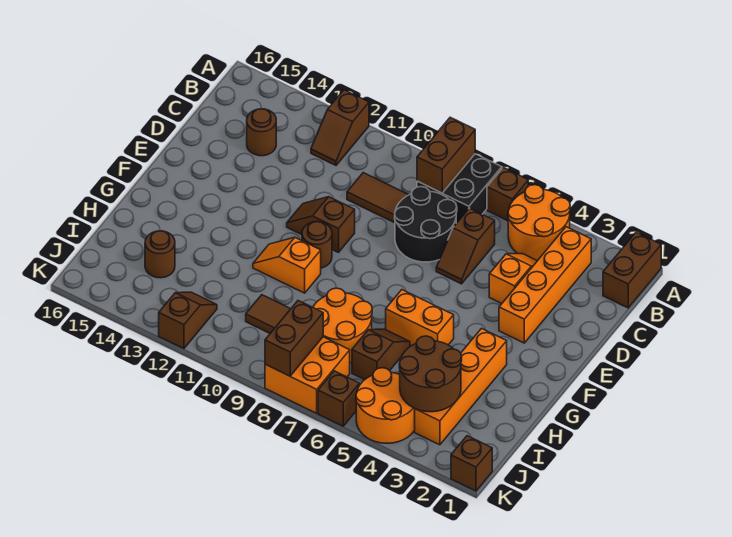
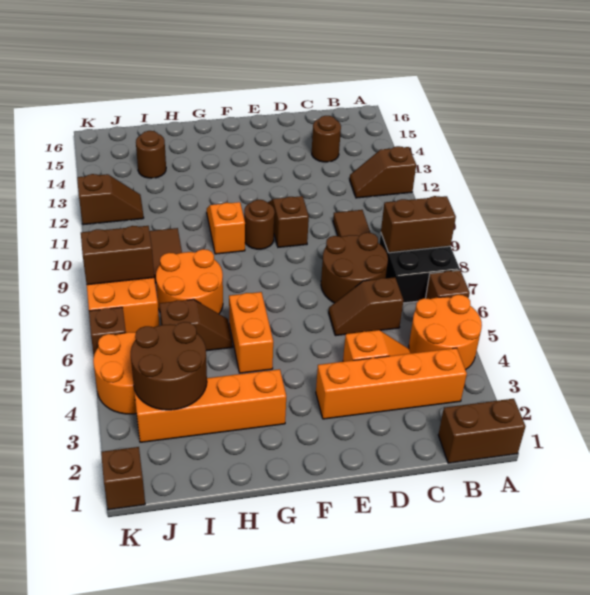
black round brick C7:D8 level 1 -> brown round brick C7:D8 level 1

